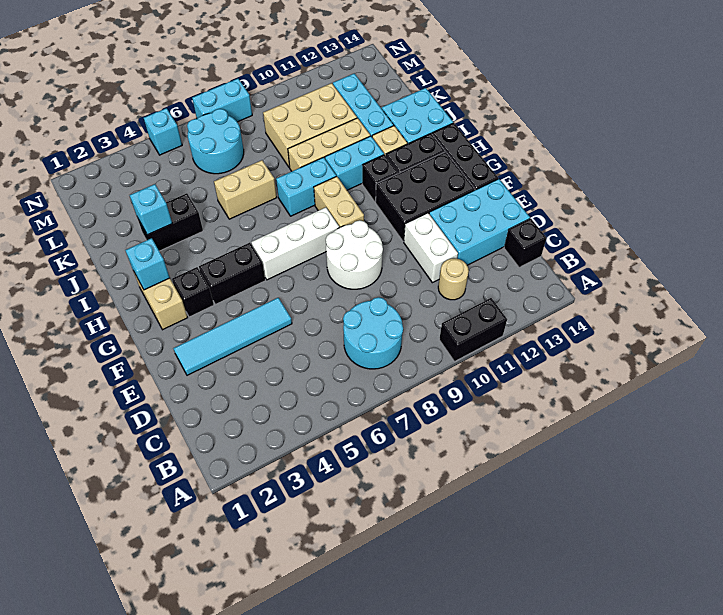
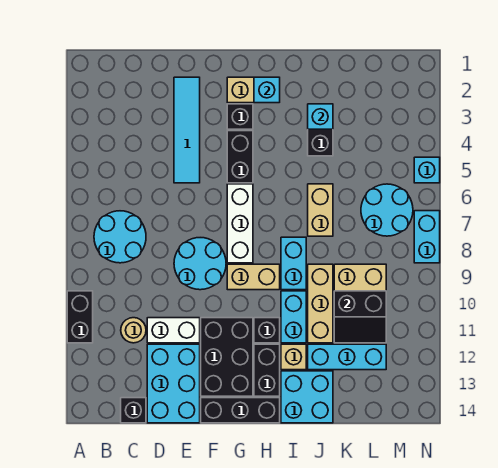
white round brick E8:F9 level 1 -> cyan round brick E8:F9 level 1
none -> black slope K10:L11 level 2 top 10

